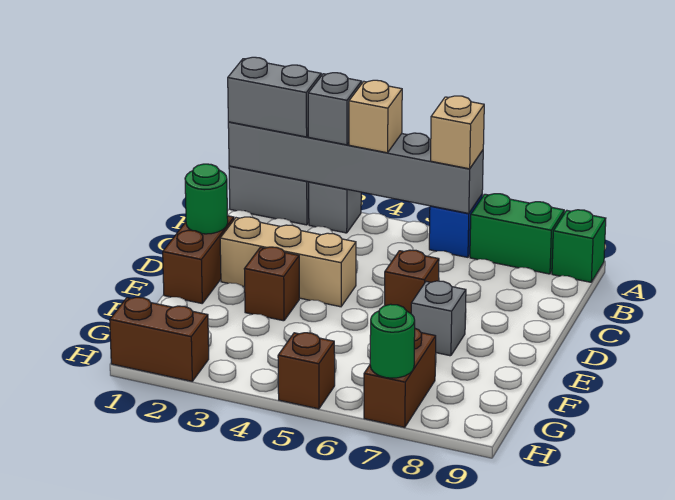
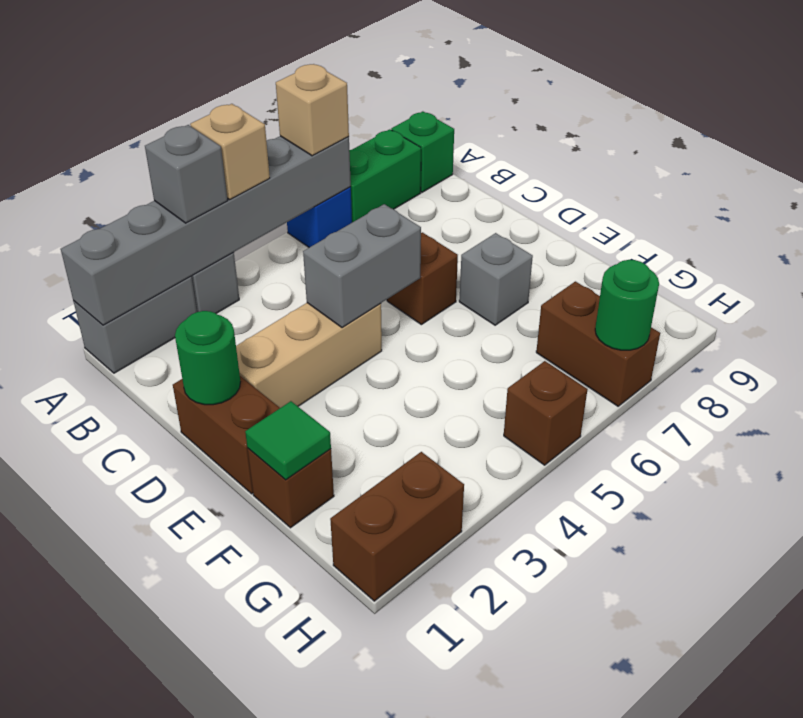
grey brick A1:A2 level 3 -> grey brick D4:D5 level 2
brown brick E3 level 1 -> brown brick F1 level 1
none -> green tile F1 level 2

